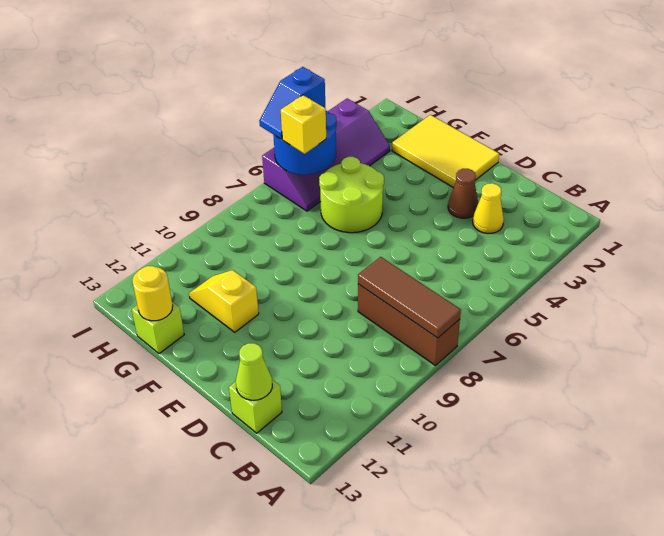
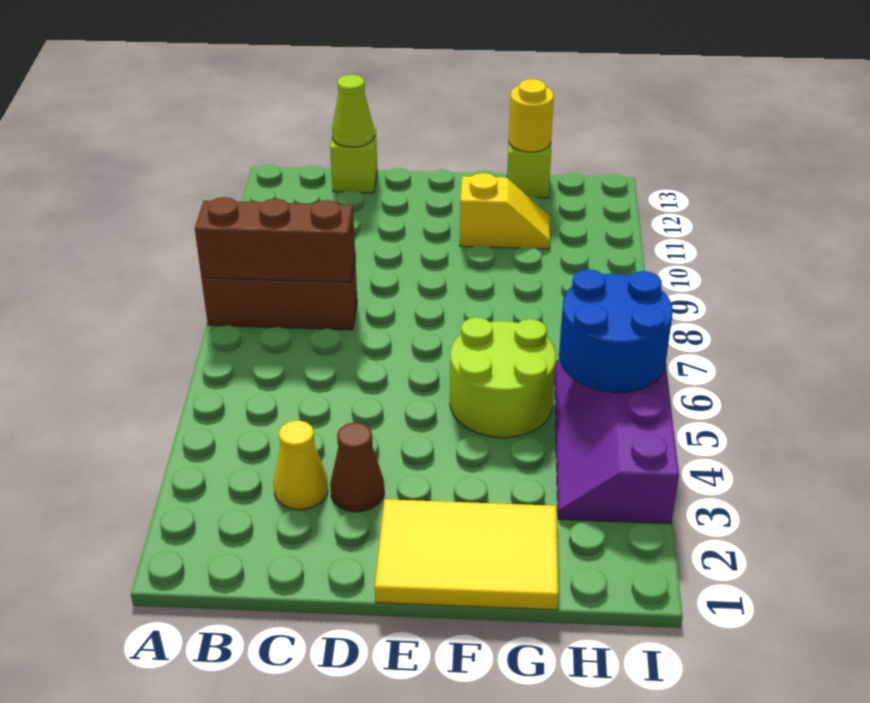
brown tile A8:C8 level 2 -> brown brick A8:C8 level 2
yellow brick H6 level 3 -> none
blue slope I5:I6 level 3 top 5 -> none

